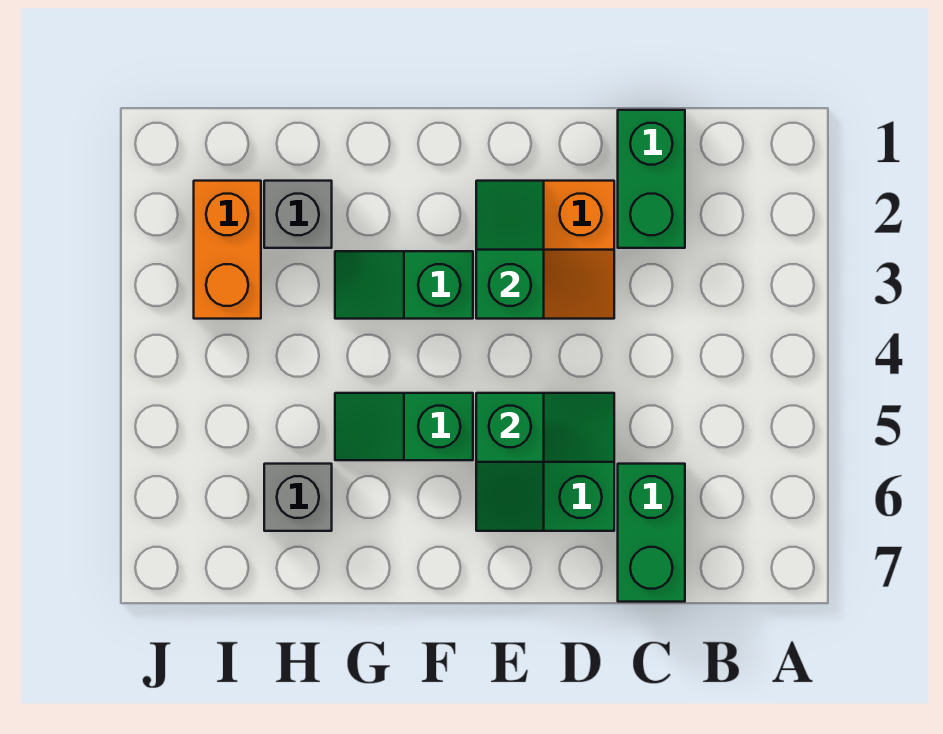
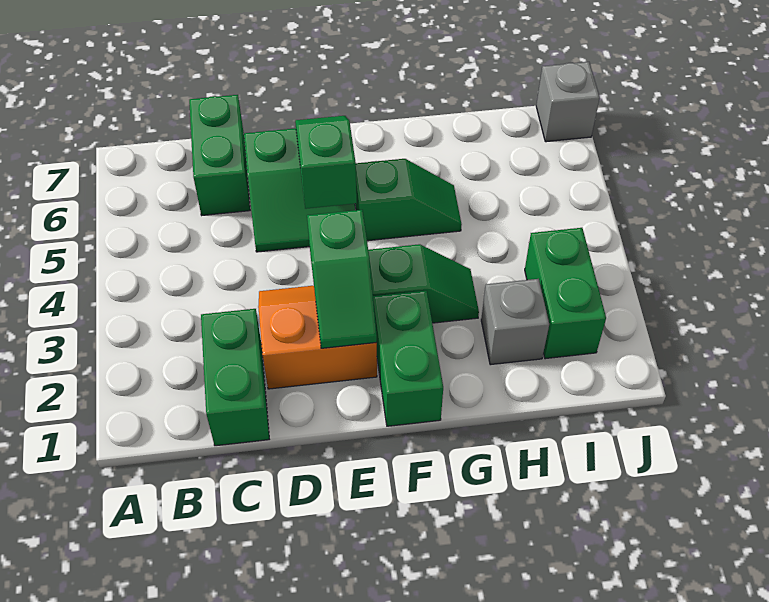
none -> green brick F1:F2 level 1
grey brick H6 level 1 -> grey brick J7 level 1
orange brick I2:I3 level 1 -> green brick I2:I3 level 1

